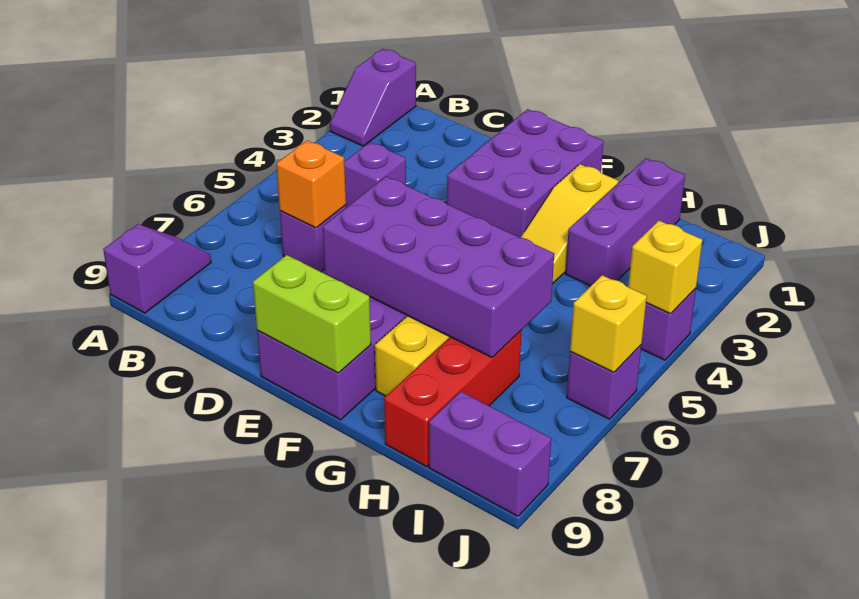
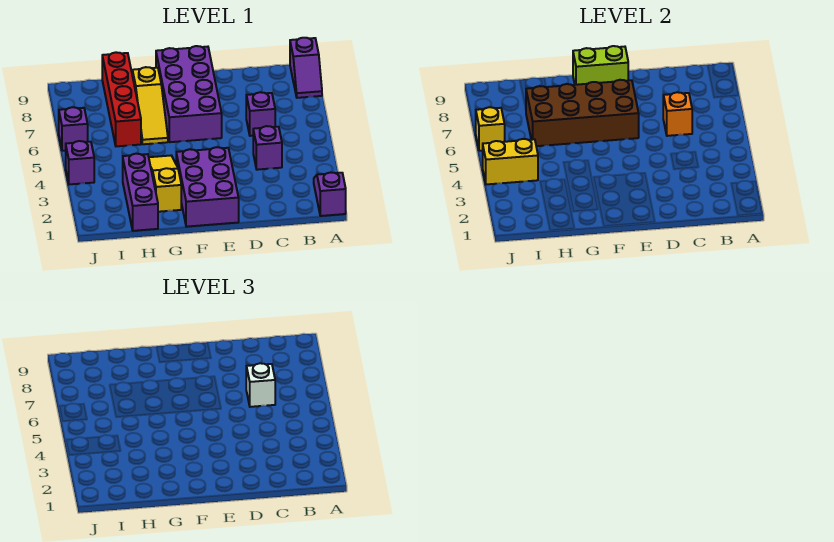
none -> white brick C6 level 3
purple brick E6:H7 level 2 -> brown brick E6:H7 level 2
red brick H7:H9 level 1 -> red brick H6:H9 level 1
purple brick I9:J9 level 1 -> none
yellow brick J4 level 2 -> yellow brick I4:J4 level 2

